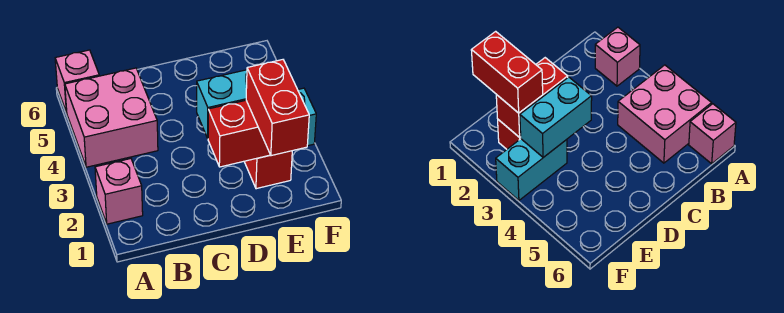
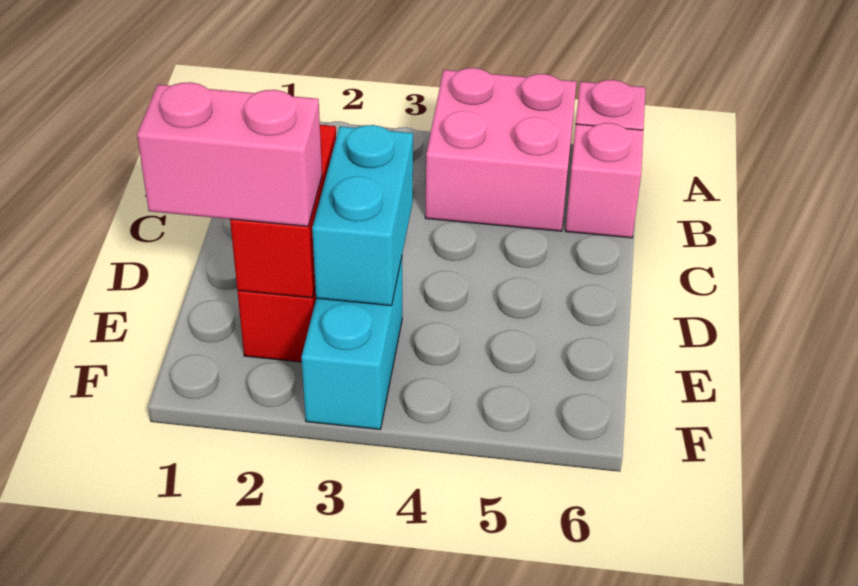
pink brick A2 level 1 -> pink brick B6 level 1
red brick E1:E2 level 3 -> pink brick E1:E2 level 3

